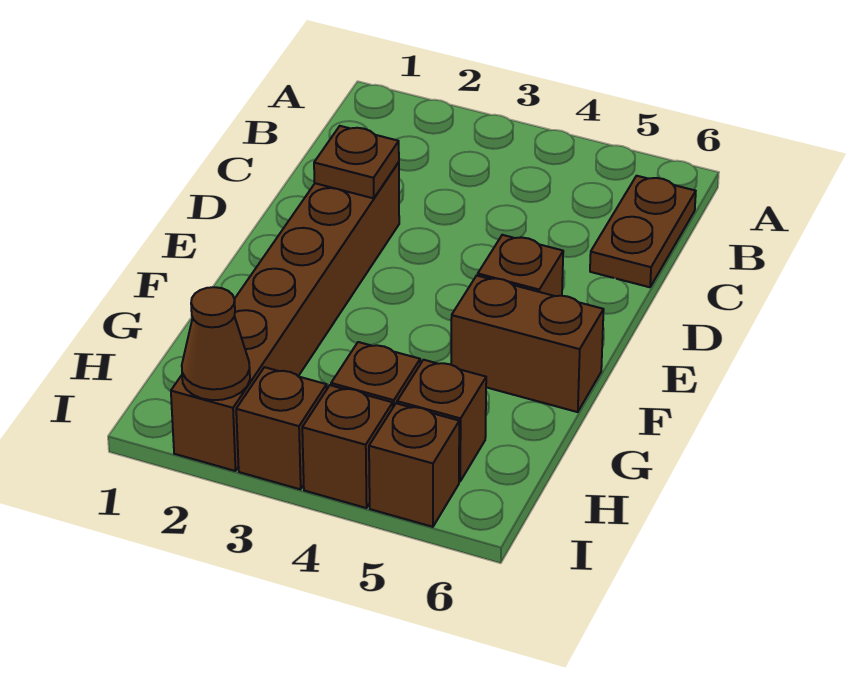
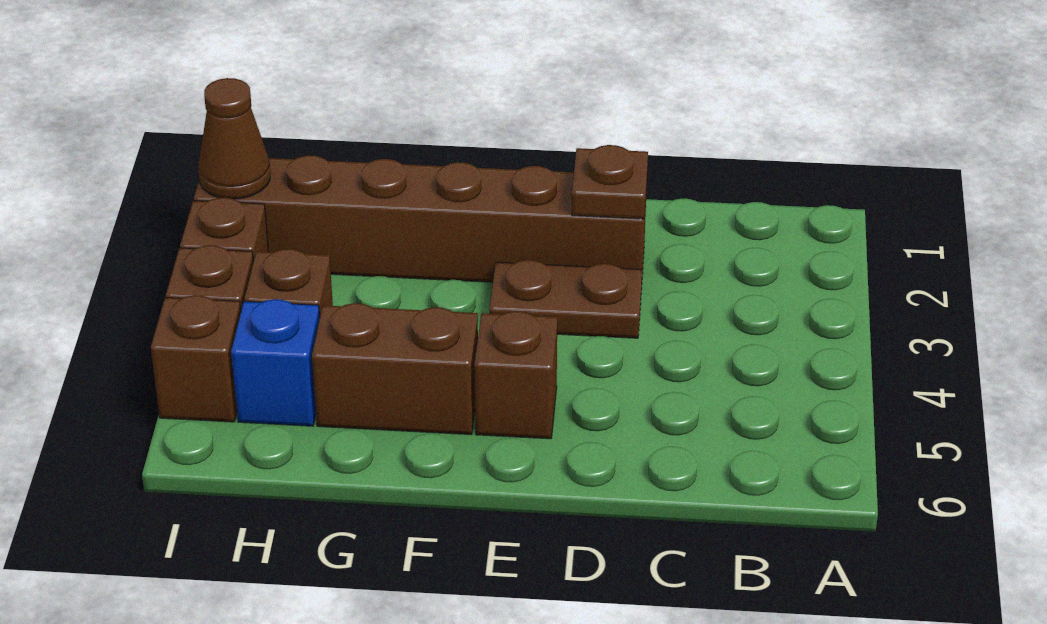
brown plate B6:C6 level 1 -> brown plate D3:E3 level 1
brown brick F5:F6 level 1 -> brown brick F5:G5 level 1
brown brick H5 level 1 -> blue brick H5 level 1

